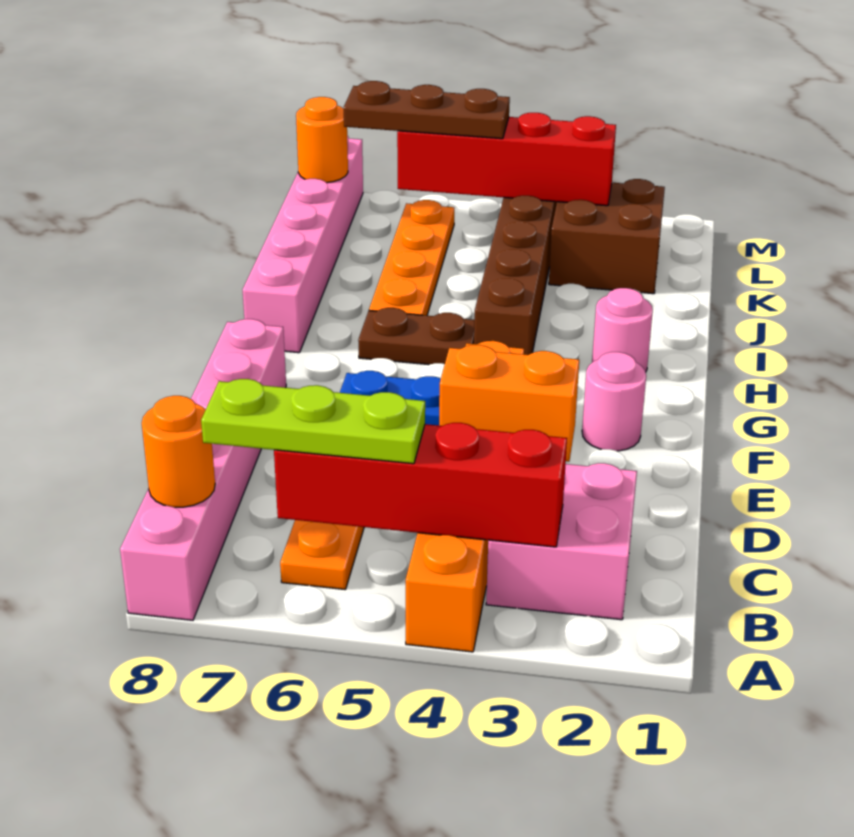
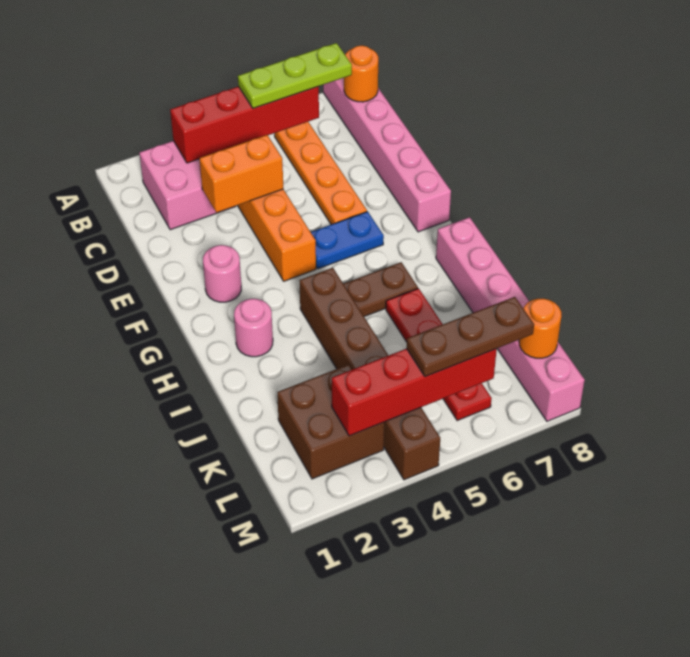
orange plate I6:L6 level 1 -> red plate I6:L6 level 1

